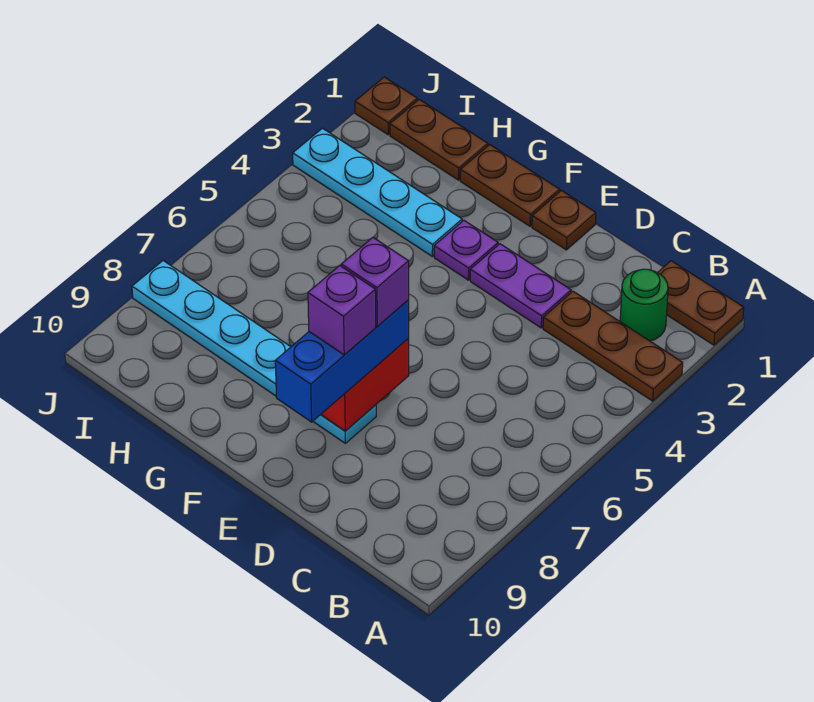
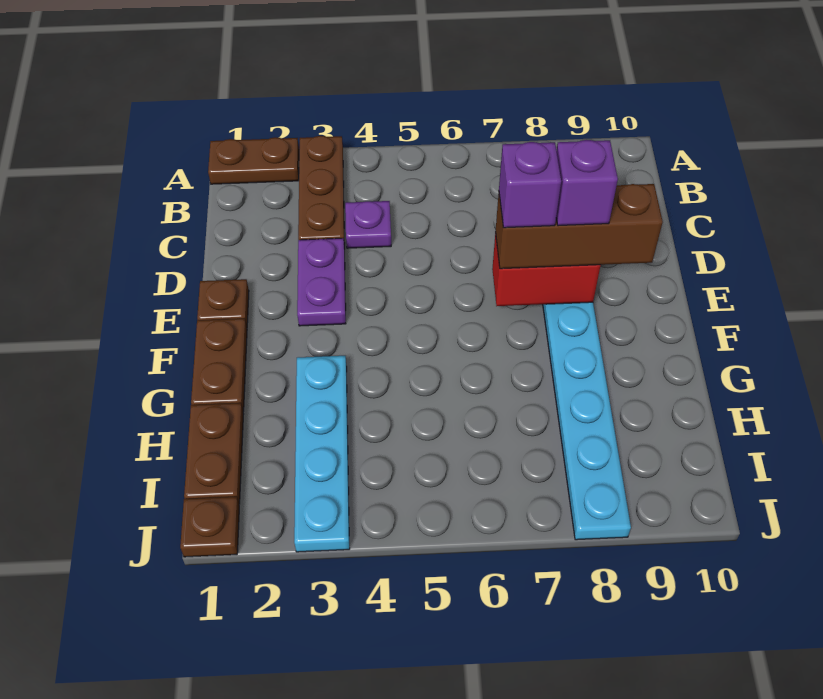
brown plate A1:B1 level 1 -> brown plate A1:A2 level 1
green round brick B2 level 1 -> none
blue brick E7:E9 level 3 -> brown brick E7:E9 level 3
purple plate F3 level 1 -> purple plate C4 level 1

